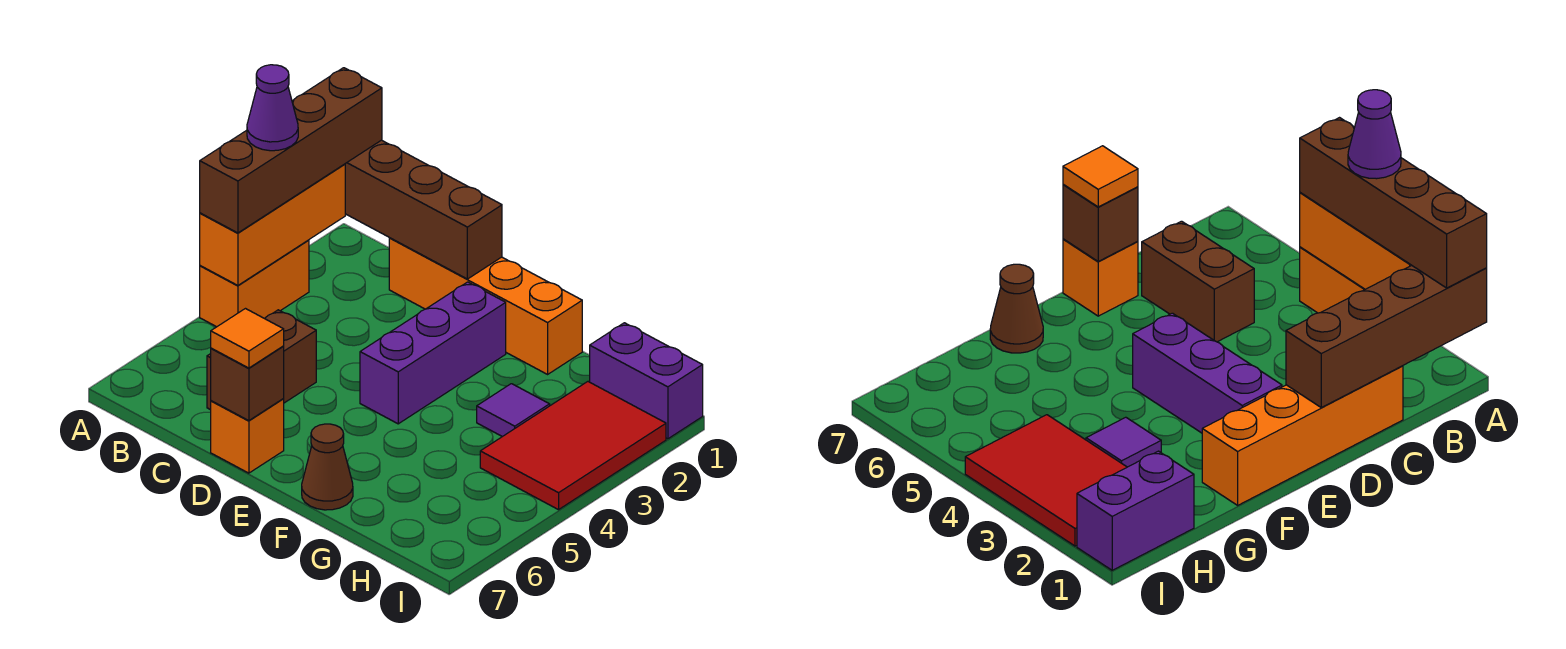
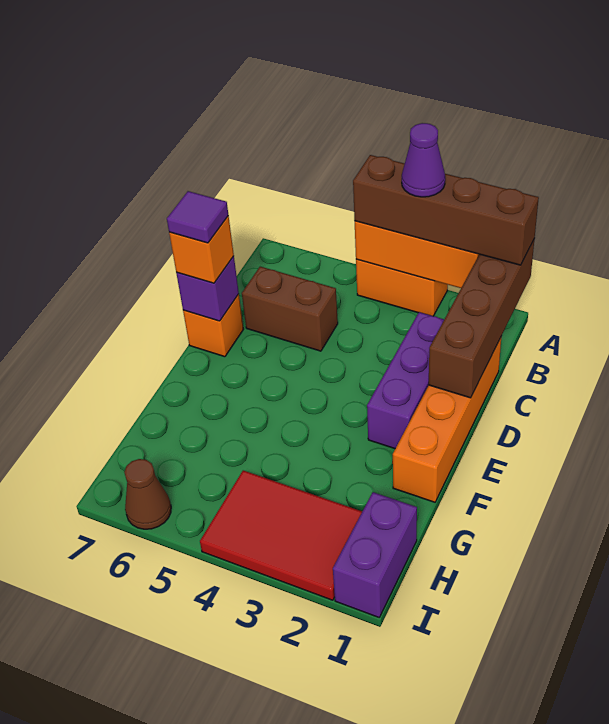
brown brick D7 level 2 -> purple brick D7 level 2
orange tile D7 level 3 -> orange brick D7 level 3
purple brick E2:E4 level 1 -> purple brick C2:E2 level 1
brown cone F7 level 1 -> brown cone I6 level 1
purple tile G3 level 1 -> purple tile D7 level 4

